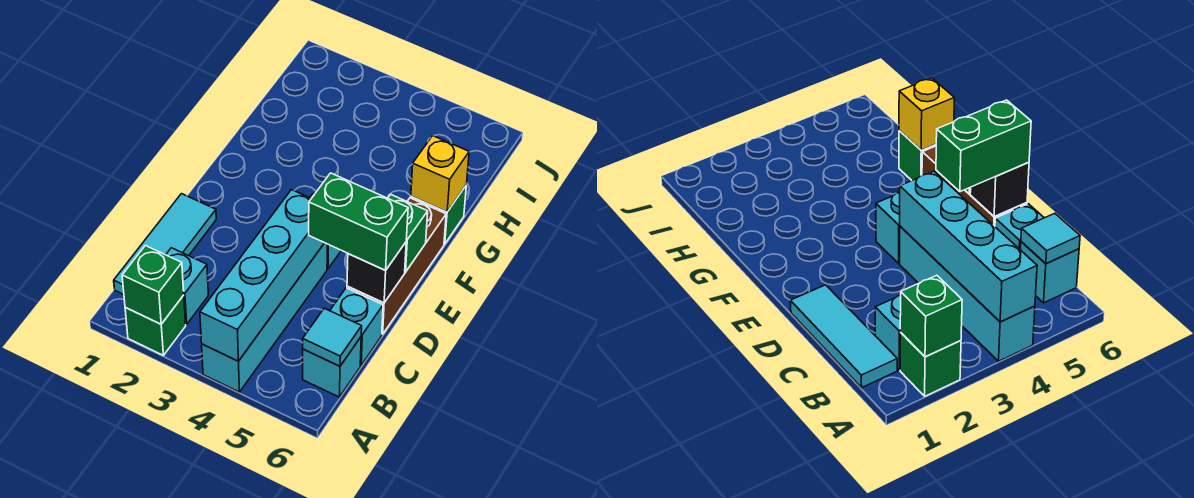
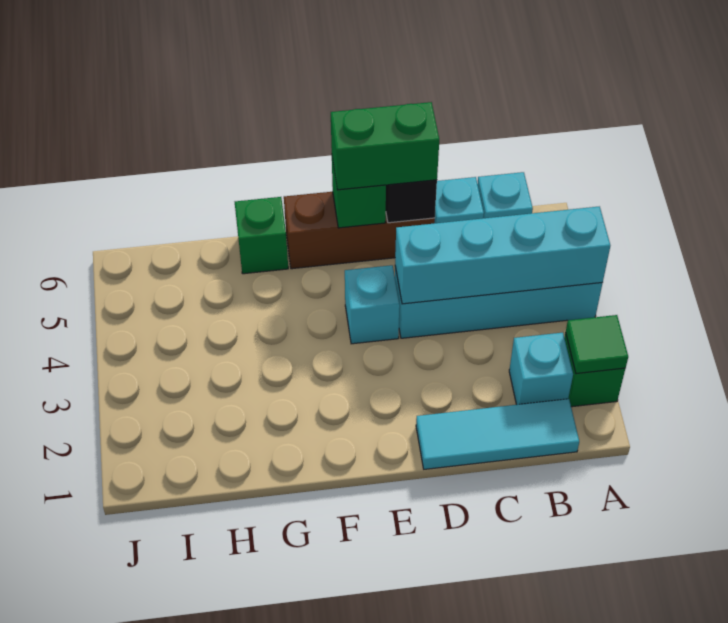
green brick A2 level 2 -> green tile A2 level 2
cyan tile B6 level 2 -> none
green brick D5:D6 level 3 -> green brick D6:E6 level 3
yellow brick G6 level 2 -> none

